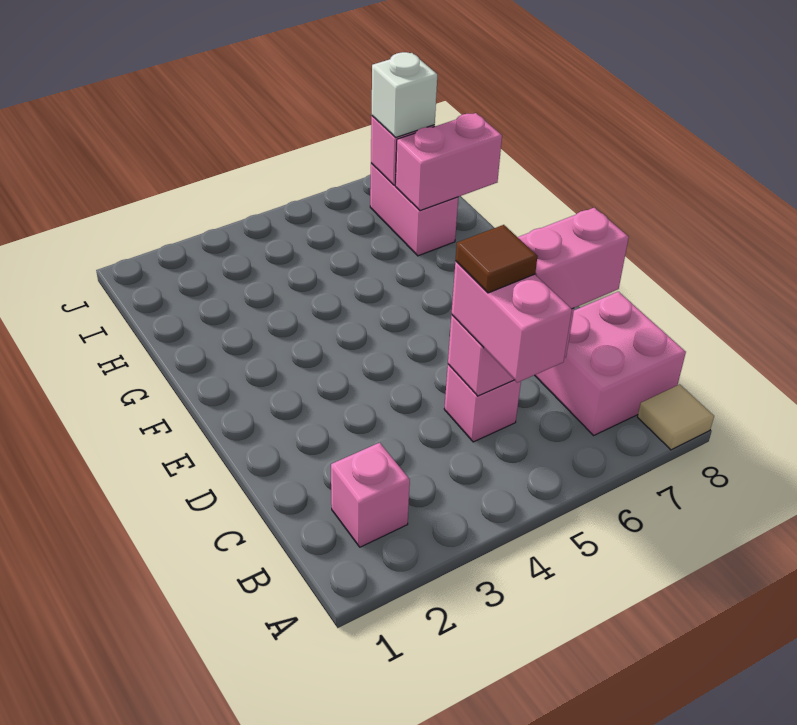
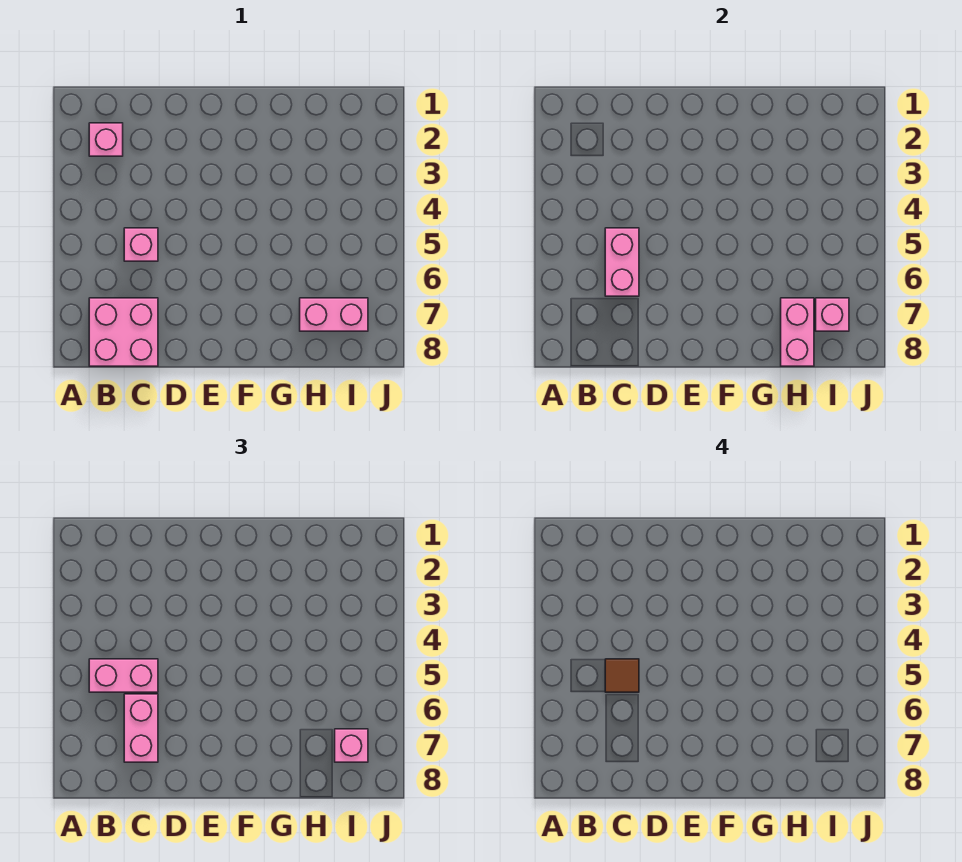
tan tile A8 level 1 -> none
white brick I7 level 3 -> pink brick I7 level 3

